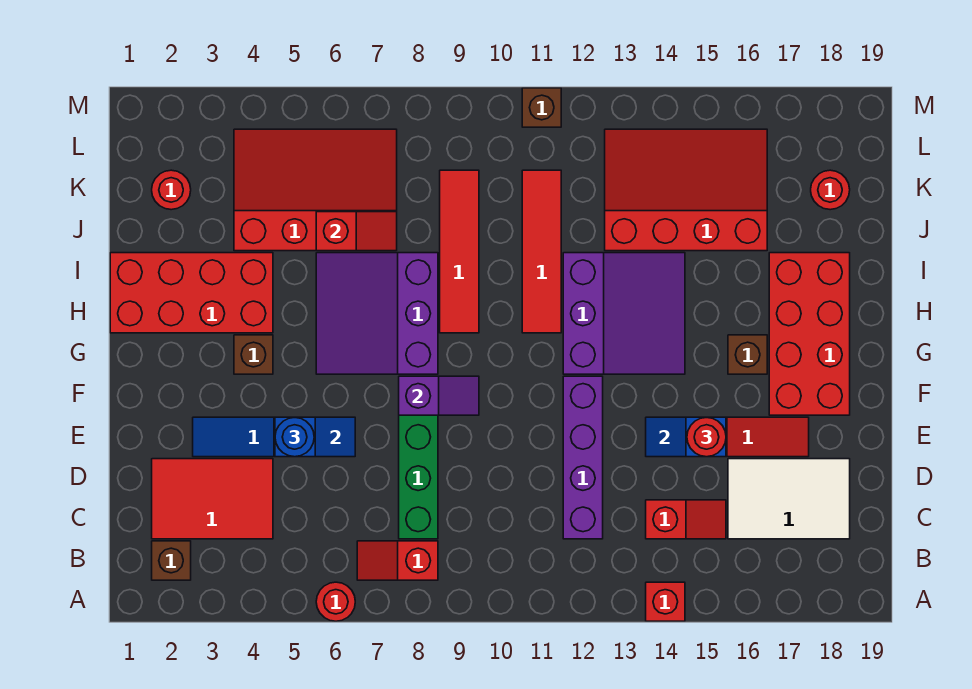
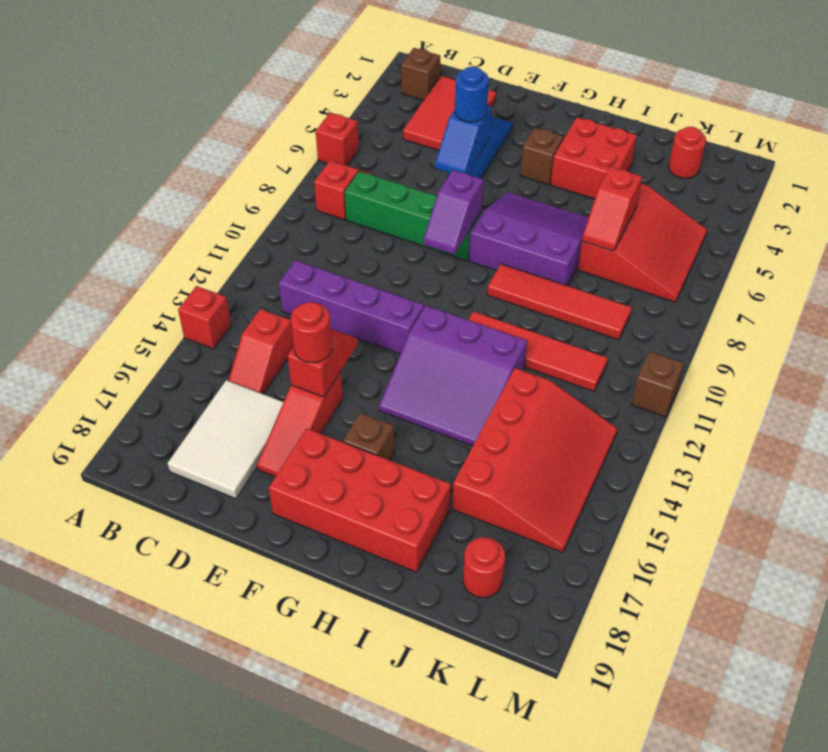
red round brick A6 level 1 -> red brick A6 level 1
blue slope E14:E15 level 2 top 15 -> red slope E14:E15 level 2 top 15
red brick H1:I4 level 1 -> red brick H3:I4 level 1
red slope J4:L7 level 1 top J -> red slope J5:L7 level 1 top J

